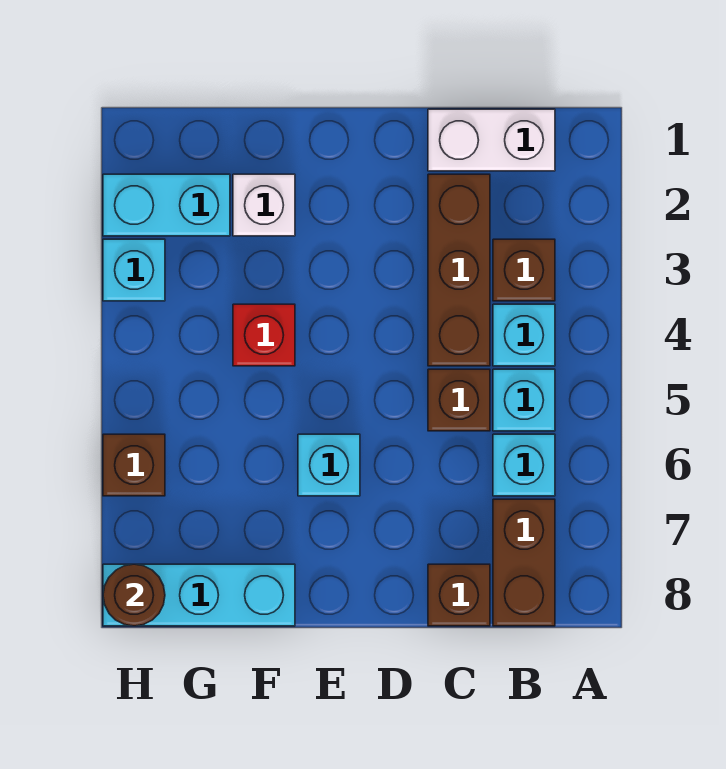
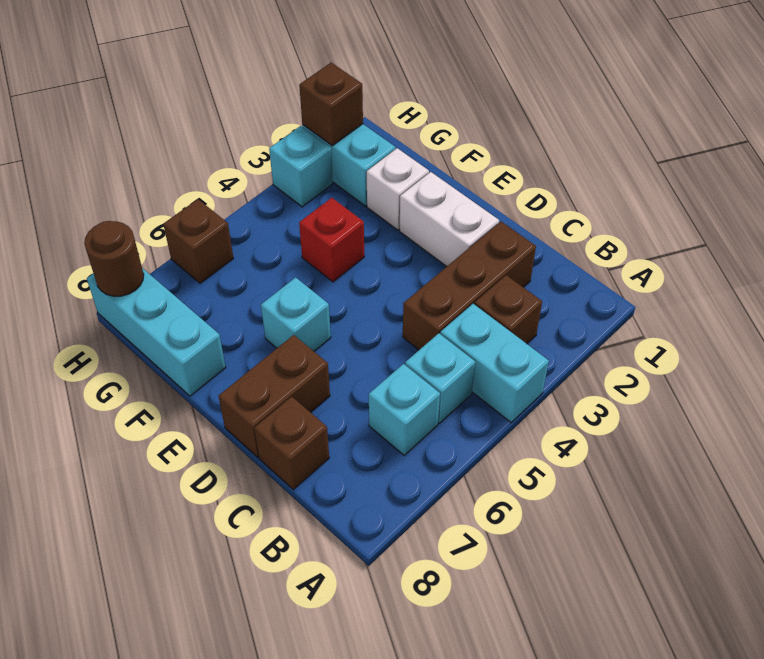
white brick B1:C1 level 1 -> white brick D2:E2 level 1
cyan brick B4 level 1 -> cyan brick A4:B4 level 1
brown brick B7:B8 level 1 -> brown brick D7:D8 level 1
brown brick C5 level 1 -> brown brick H2 level 2

